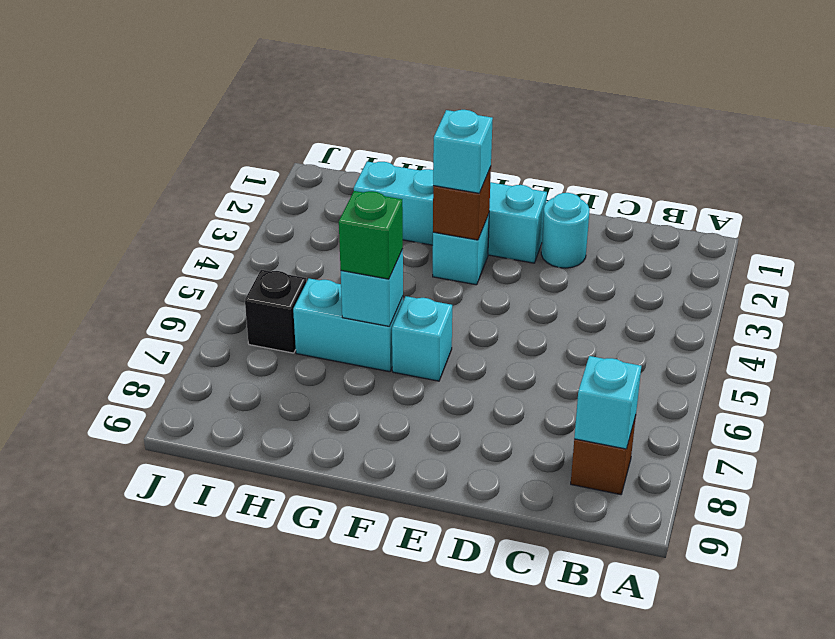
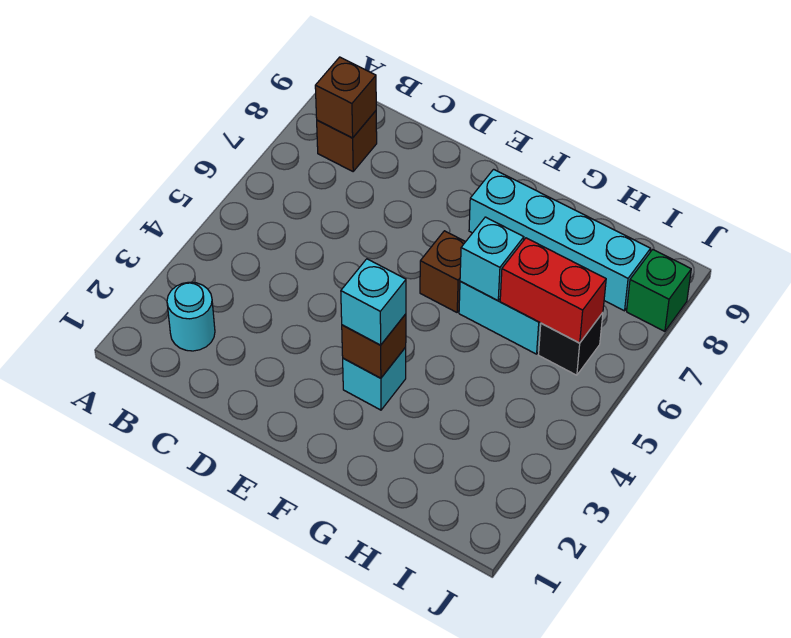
cyan brick B8 level 2 -> brown brick B8 level 2
cyan round brick D2 level 1 -> cyan round brick B2 level 1
cyan brick E2:H2 level 1 -> cyan brick F8:I8 level 1
cyan brick F6 level 1 -> brown brick F6 level 1
green brick G6 level 3 -> green brick J8 level 1
none -> red brick H6:I6 level 2

